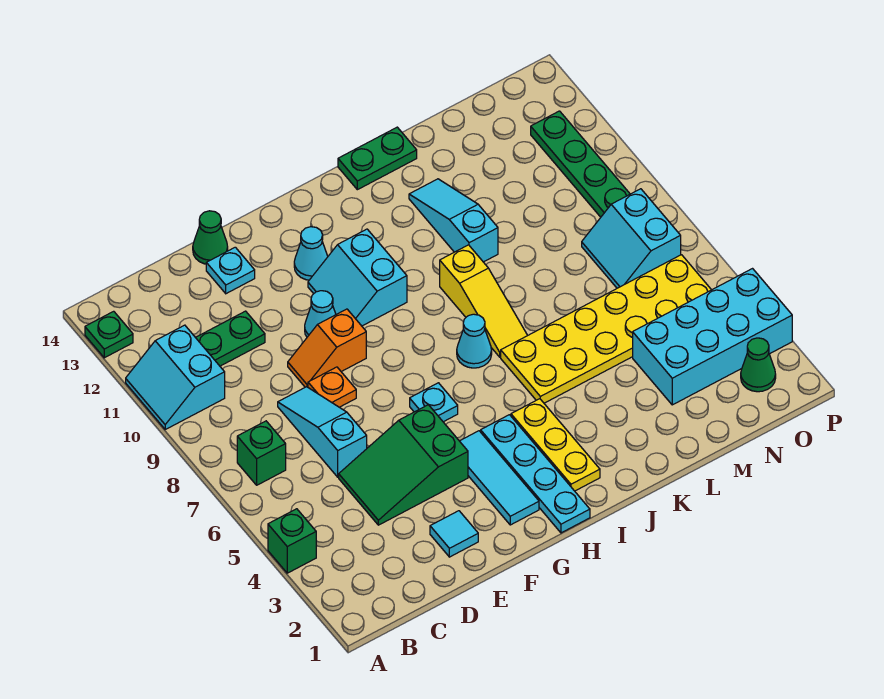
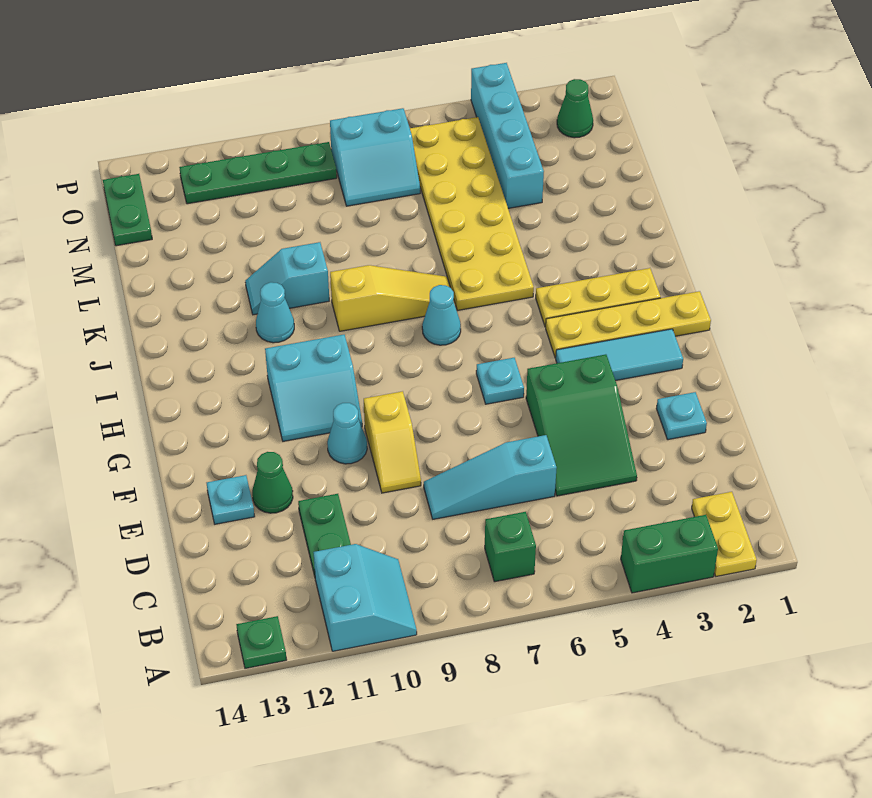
none -> yellow plate A2:B2 level 1
green brick A4 level 1 -> green brick A3:A4 level 1
cyan slope A10:B11 level 1 top B -> cyan slope A10:B11 level 1 top 11
cyan tile E2 level 1 -> cyan plate E2 level 1
orange plate E8 level 1 -> none
orange slope E9:F9 level 1 top F -> yellow slope E9:F9 level 1 top F
green cone E14 level 1 -> green cone E12 level 1
cyan cone G12 level 1 -> cyan cone J11 level 1
cyan plate H1:H4 level 1 -> yellow plate H1:H4 level 1
green plate J14:K14 level 1 -> green plate N14:O14 level 1
cyan slope K10:K12 level 1 top 10 -> cyan slope K10:K11 level 1 top 10
cyan brick M3:P4 level 1 -> cyan brick M4:P4 level 1

